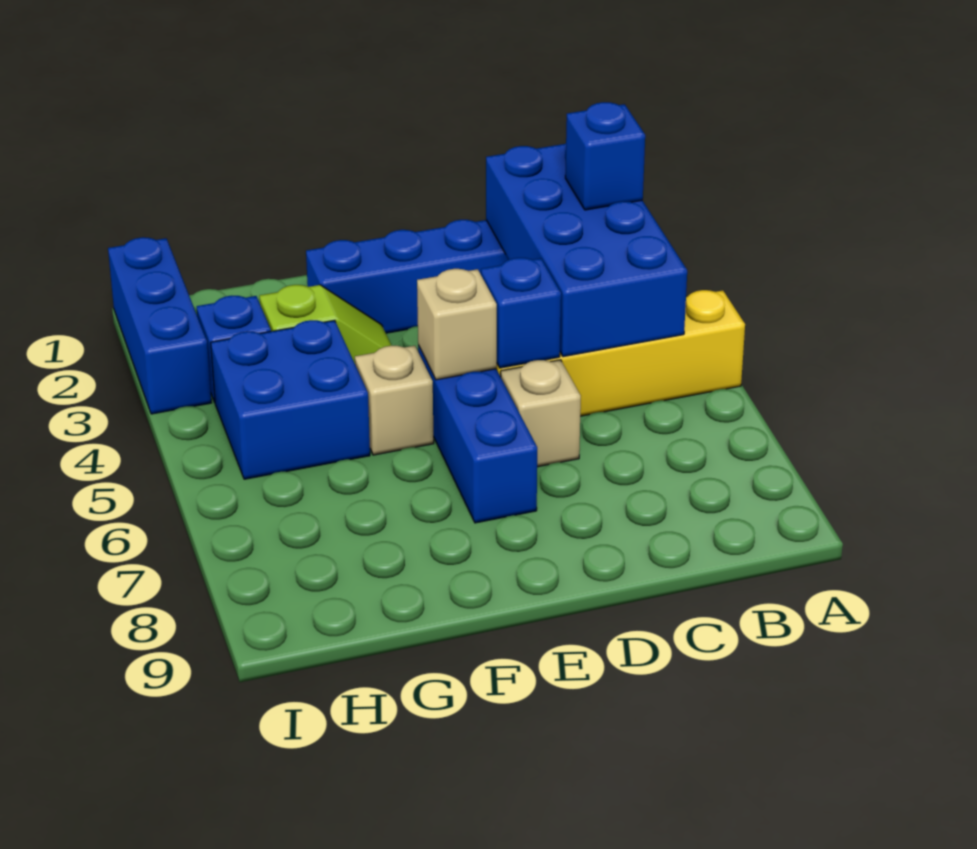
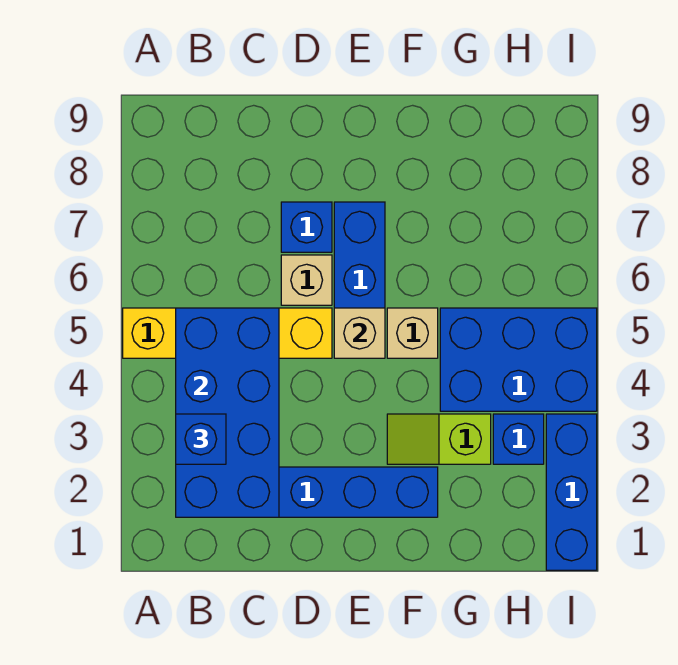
blue brick D5 level 2 -> blue brick D7 level 1
blue brick G4:H5 level 1 -> blue brick G4:I5 level 1

